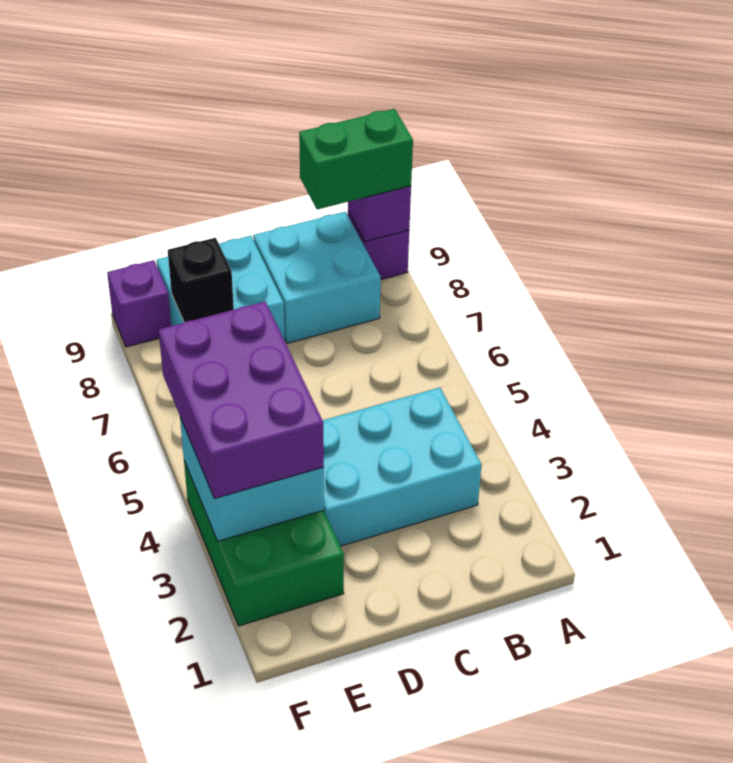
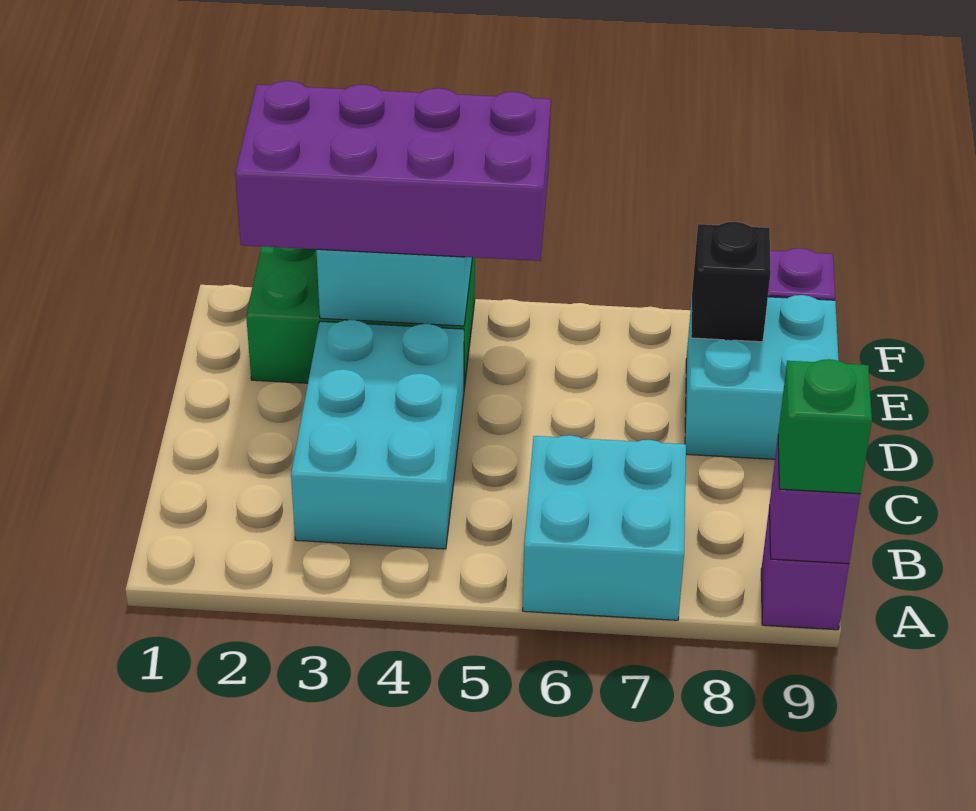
green brick A9:B9 level 3 -> green brick A9 level 3
cyan brick B8:C9 level 1 -> cyan brick A6:B7 level 1
purple brick E3:F5 level 3 -> purple brick E2:F5 level 3

